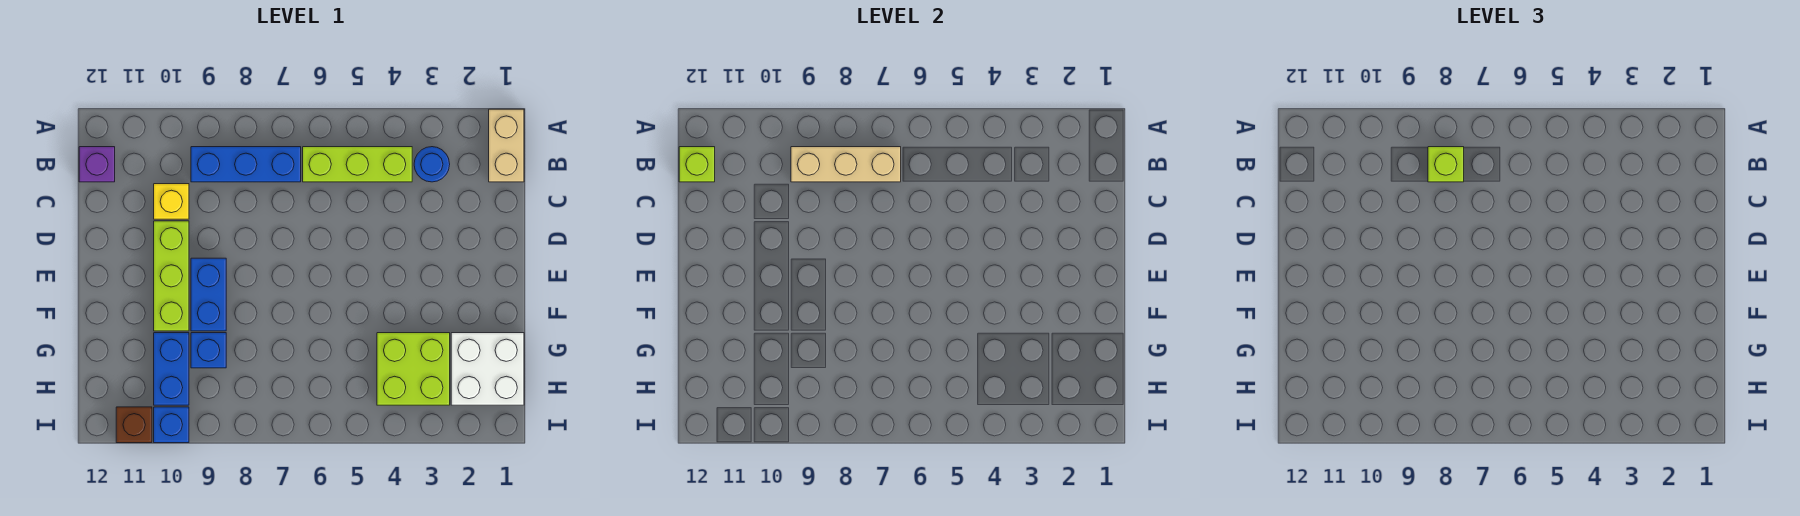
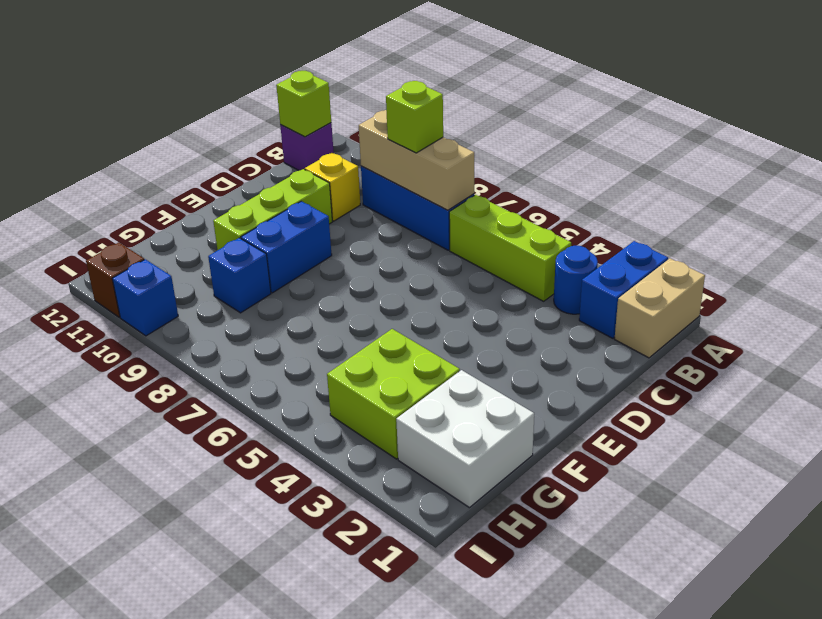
blue brick G10:H10 level 1 -> blue brick A2:B2 level 1

